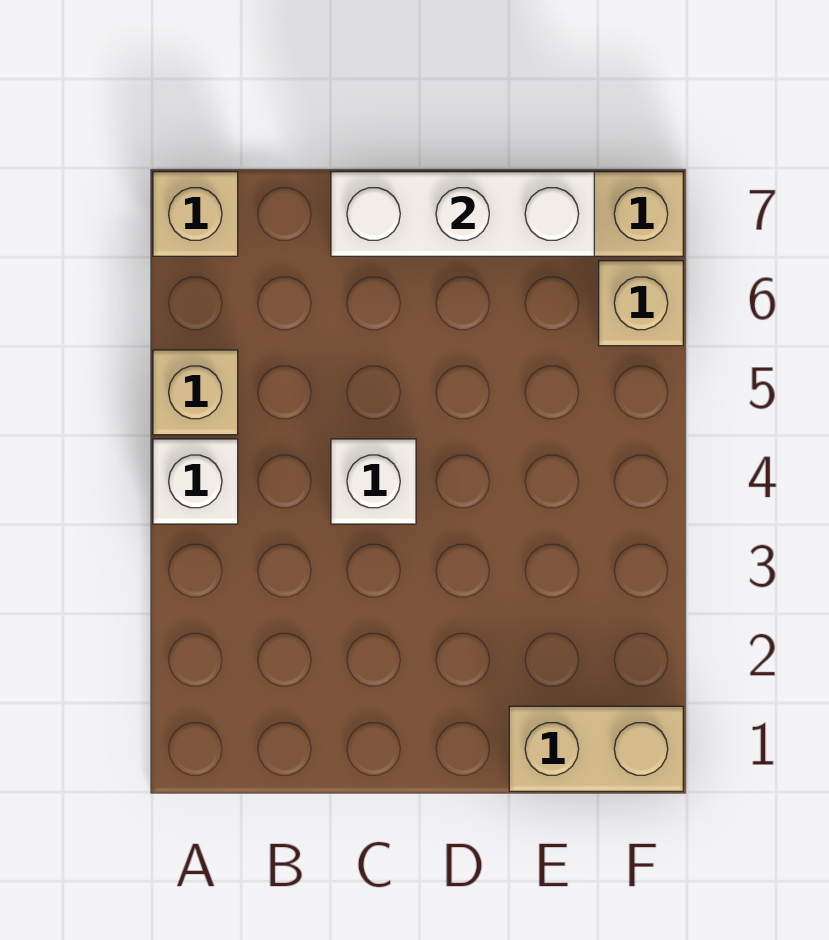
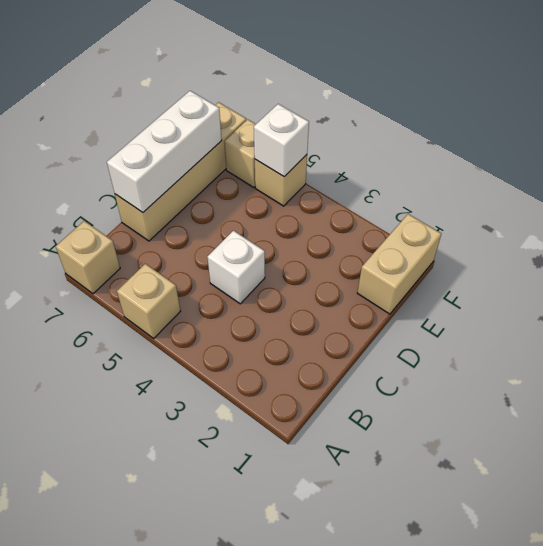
white brick A4 level 1 -> white brick F5 level 2
none -> tan brick F5 level 1

